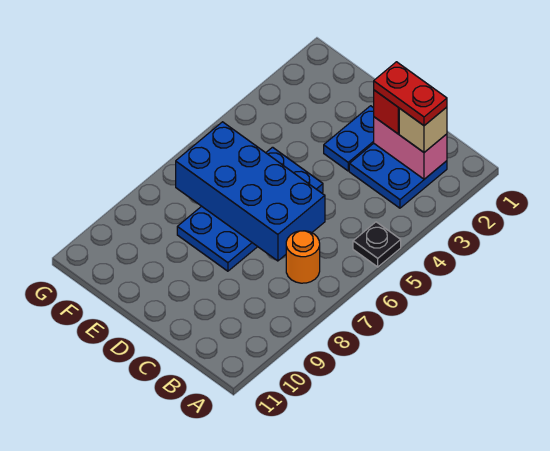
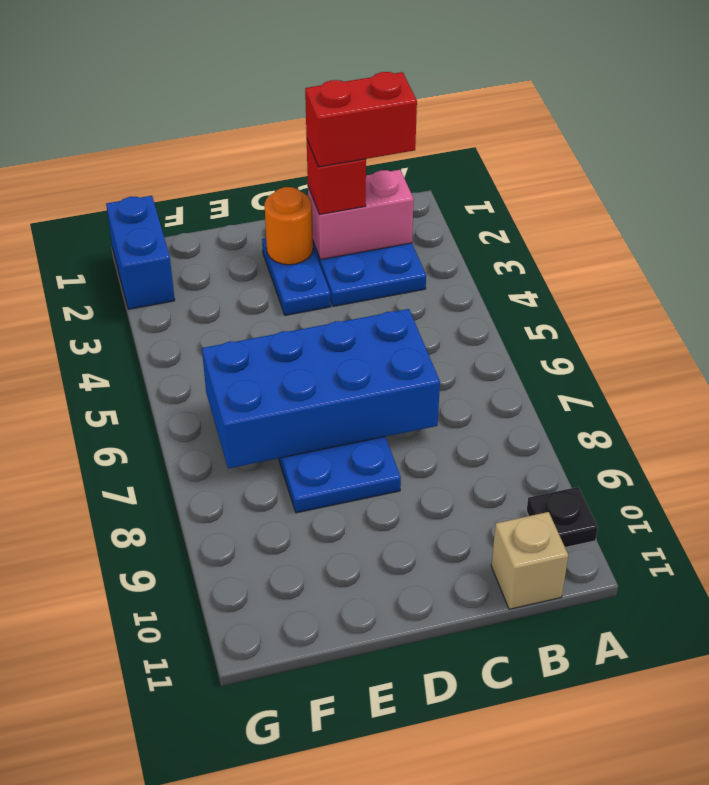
black plate A5 level 1 -> black plate A10 level 1
tan brick B2 level 3 -> tan brick B11 level 1
red plate B2:C2 level 4 -> red brick B2:C2 level 4
orange round brick B7 level 1 -> orange round brick D2 level 2
none -> blue brick G1:G2 level 1

